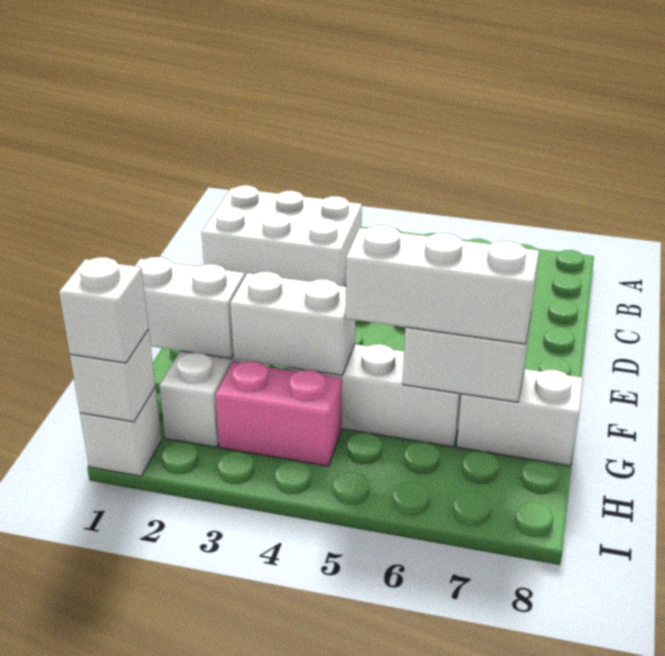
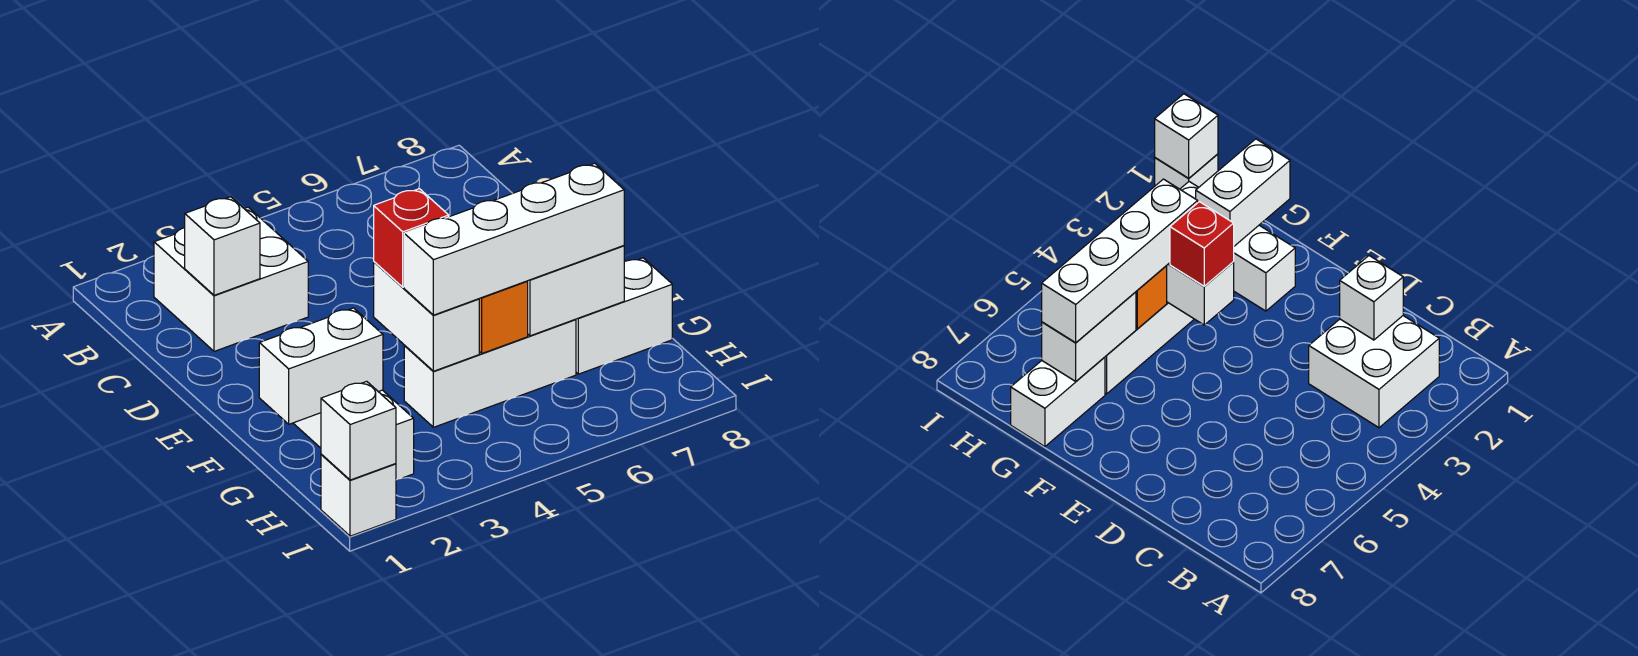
white brick B1:C3 level 1 -> white brick B2:C3 level 1
none -> red brick F4 level 3
white brick G3:G4 level 2 -> white brick F4:G4 level 2
none -> orange brick G5 level 2
white brick G5:G7 level 3 -> white brick G4:G7 level 3
pink brick H3:H4 level 1 -> none
white brick I1 level 3 -> white brick C2 level 2

